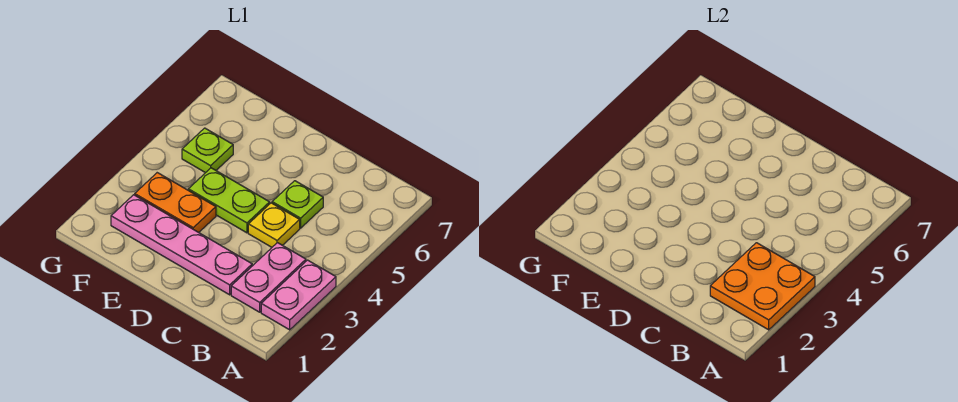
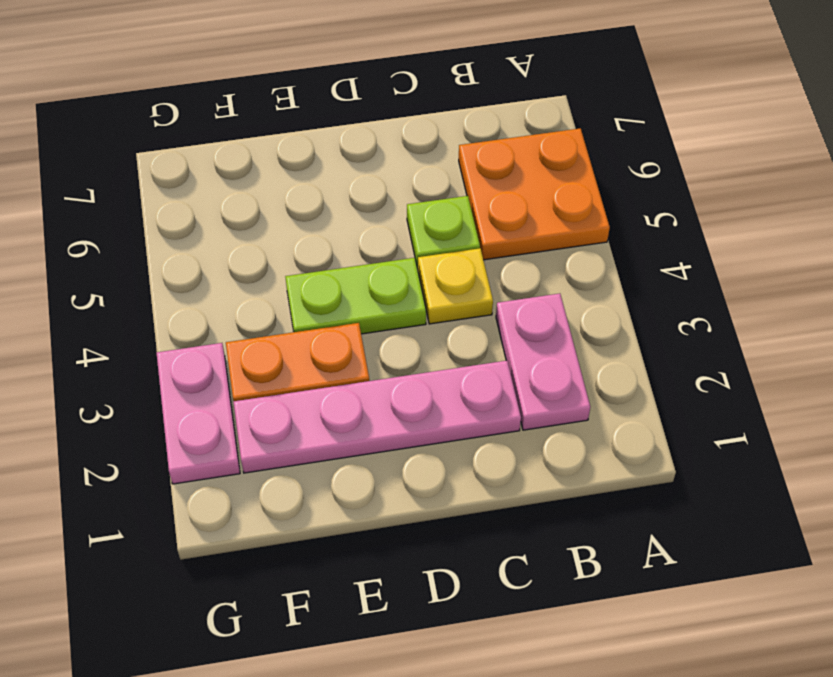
pink plate A2:A3 level 1 -> pink plate G2:G3 level 1
orange plate A2:B3 level 2 -> orange plate A5:B6 level 1
lime plate F5 level 1 -> none

